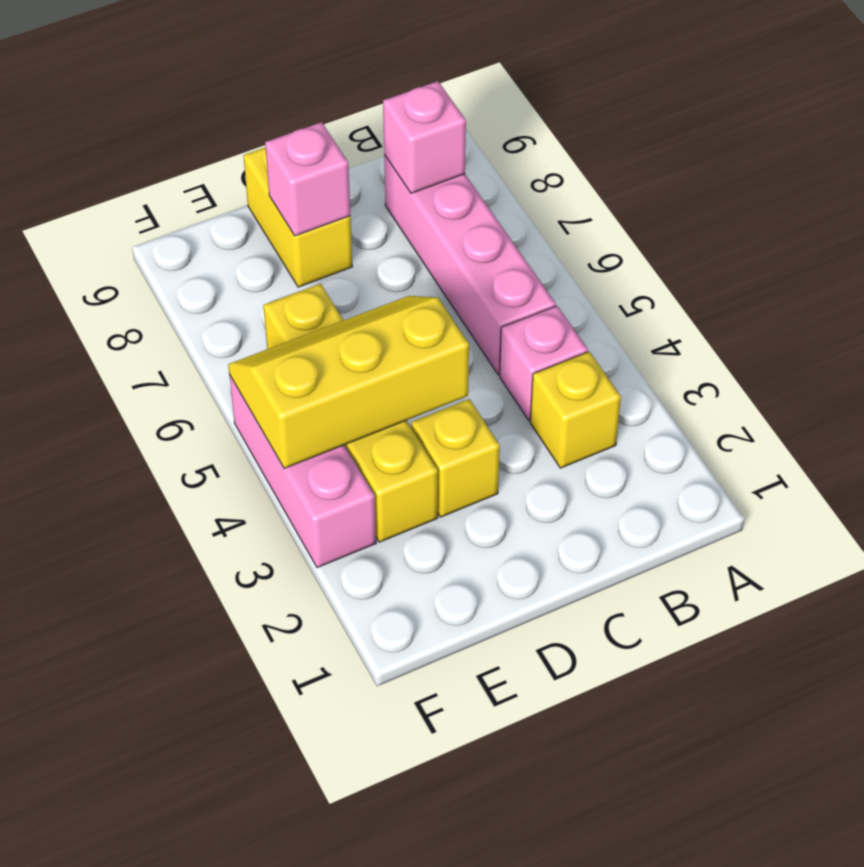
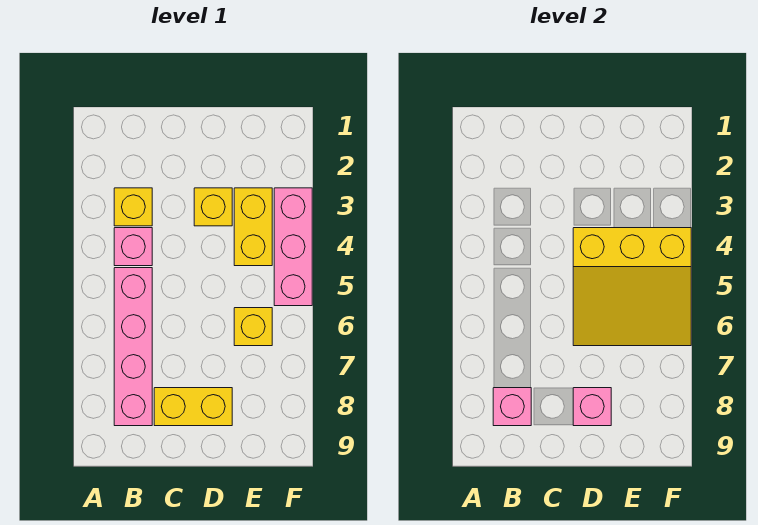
yellow slope D4:F5 level 2 top 4 -> yellow slope D4:F6 level 2 top 4
yellow brick D8:D9 level 1 -> yellow brick C8:D8 level 1

